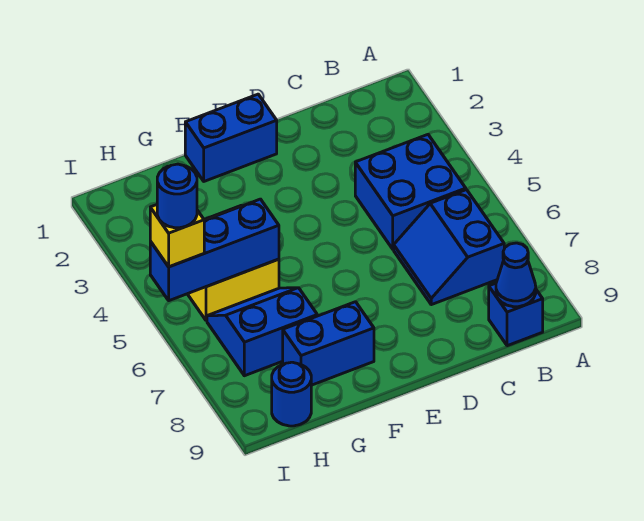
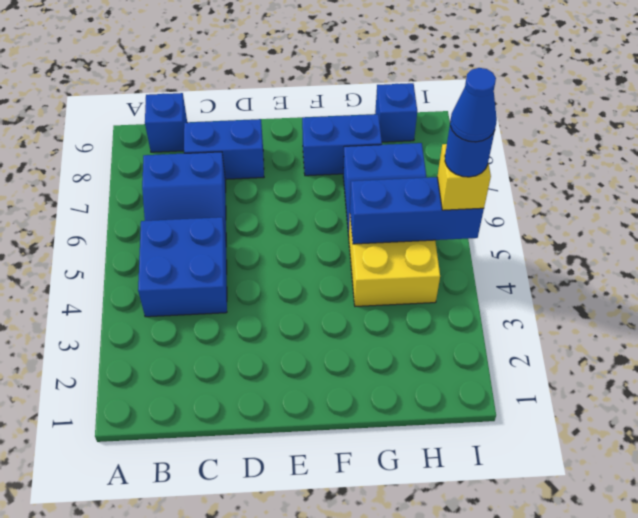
blue slope B6:C7 level 1 top B -> blue slope B6:C7 level 1 top 7
blue cone B9 level 2 -> blue cone I5 level 5
blue brick E1:F1 level 1 -> blue brick C8:D8 level 1
blue round brick H9 level 1 -> blue brick H9 level 1

